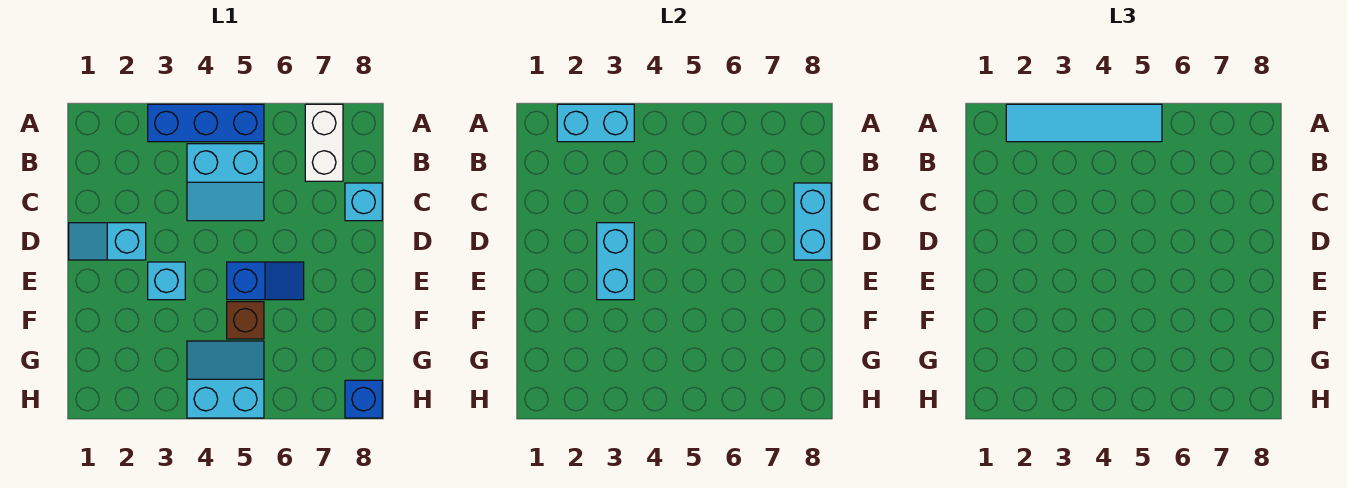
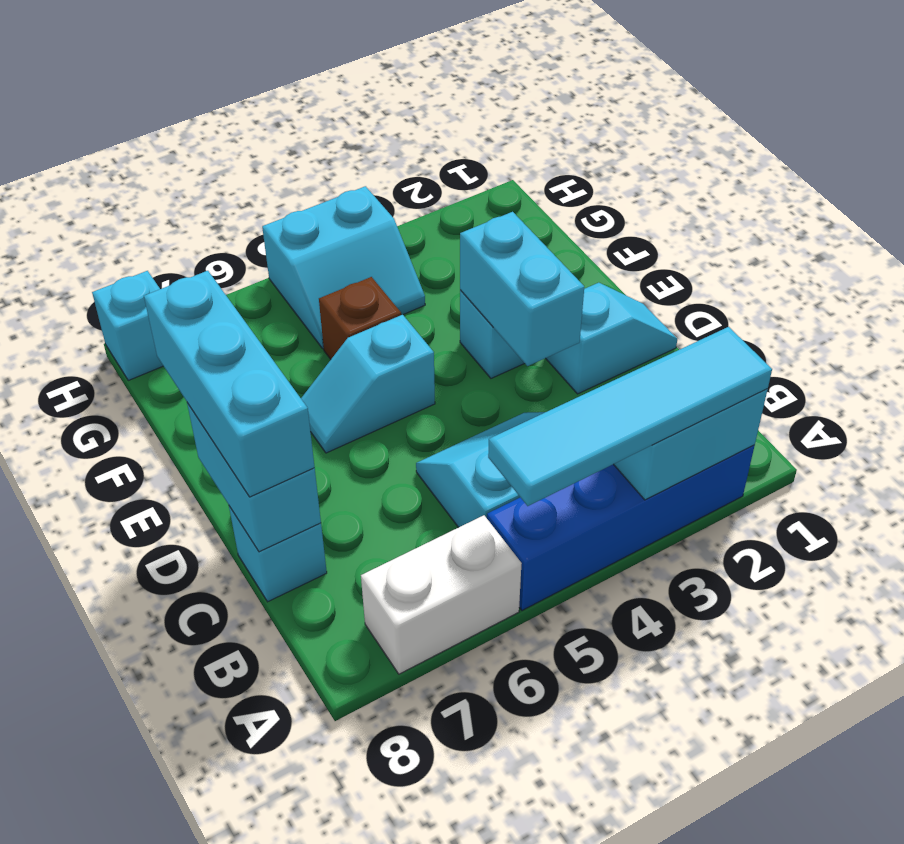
blue brick A3:A5 level 1 -> blue brick A2:A5 level 1
white brick A7:B7 level 1 -> white brick A6:A7 level 1
none -> cyan brick C8:E8 level 3
blue slope E5:E6 level 1 top 5 -> cyan slope E5:E6 level 1 top 5
blue brick H8 level 1 -> cyan brick H8 level 1

